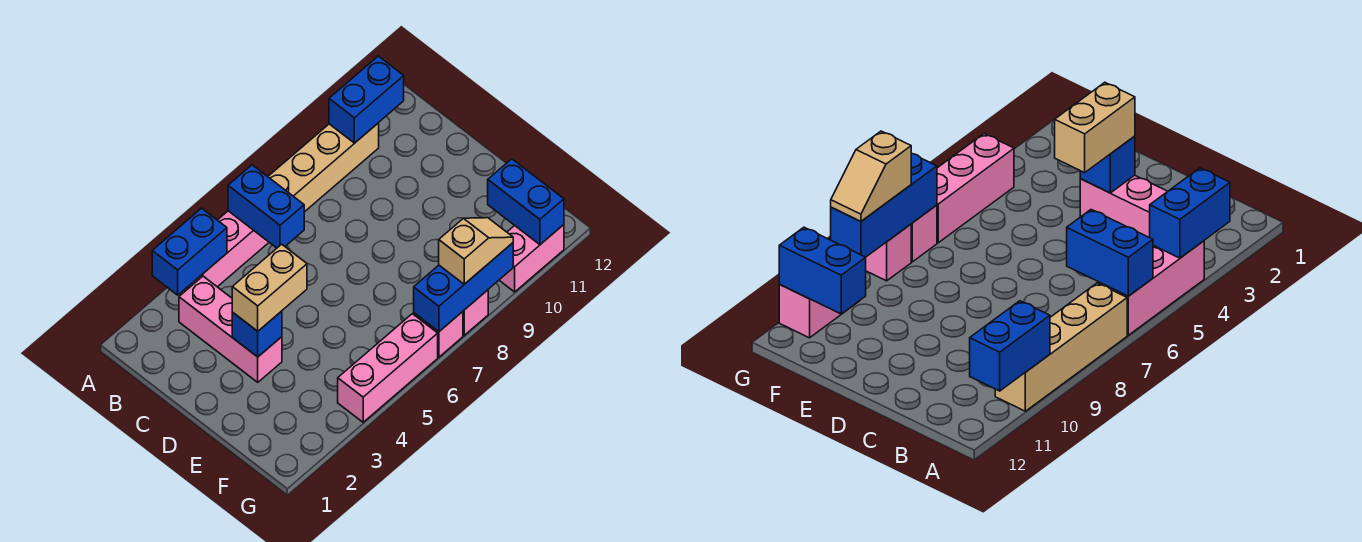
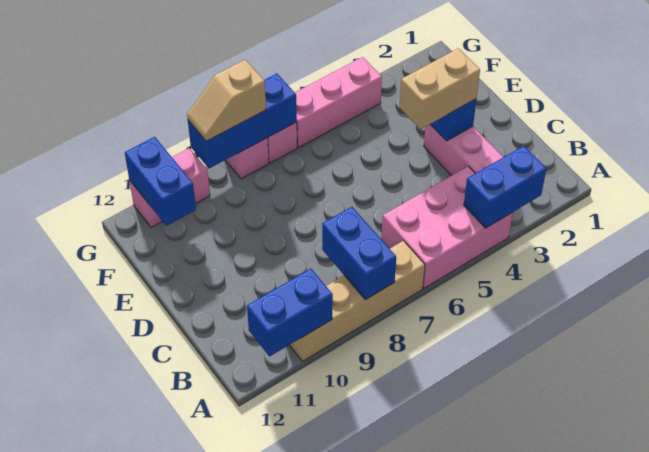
pink brick A4:A6 level 1 -> pink brick A4:B6 level 1
blue brick A6:B6 level 2 -> blue brick A8:B8 level 2

